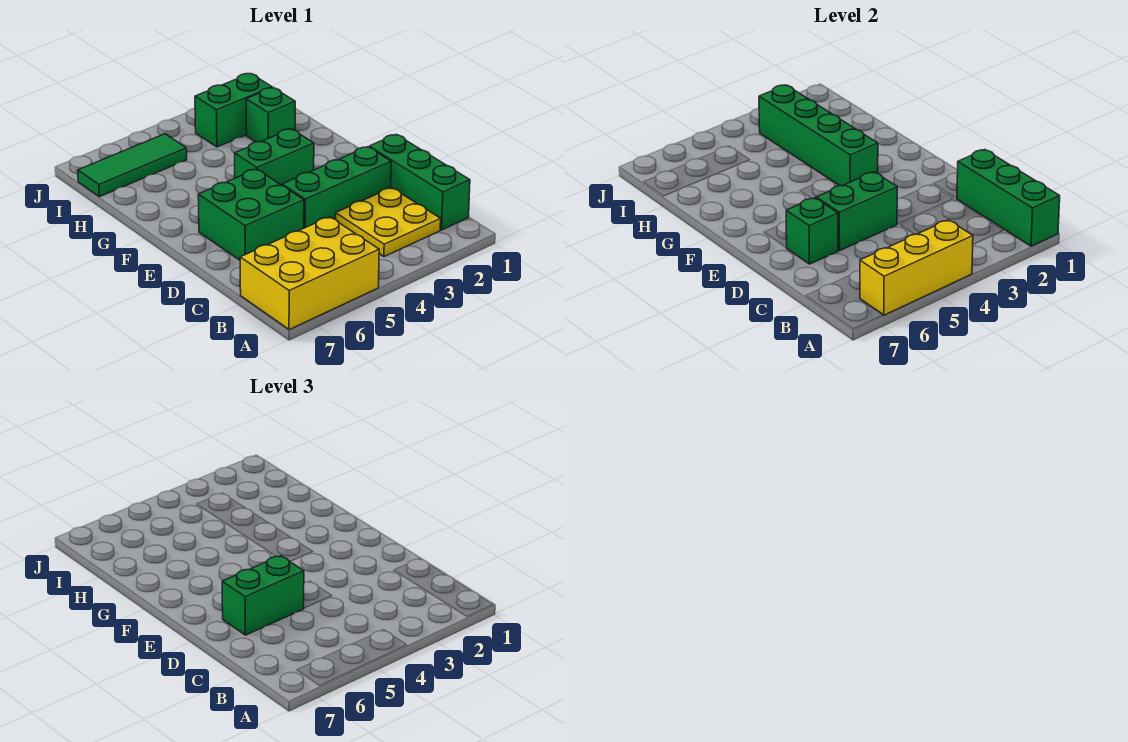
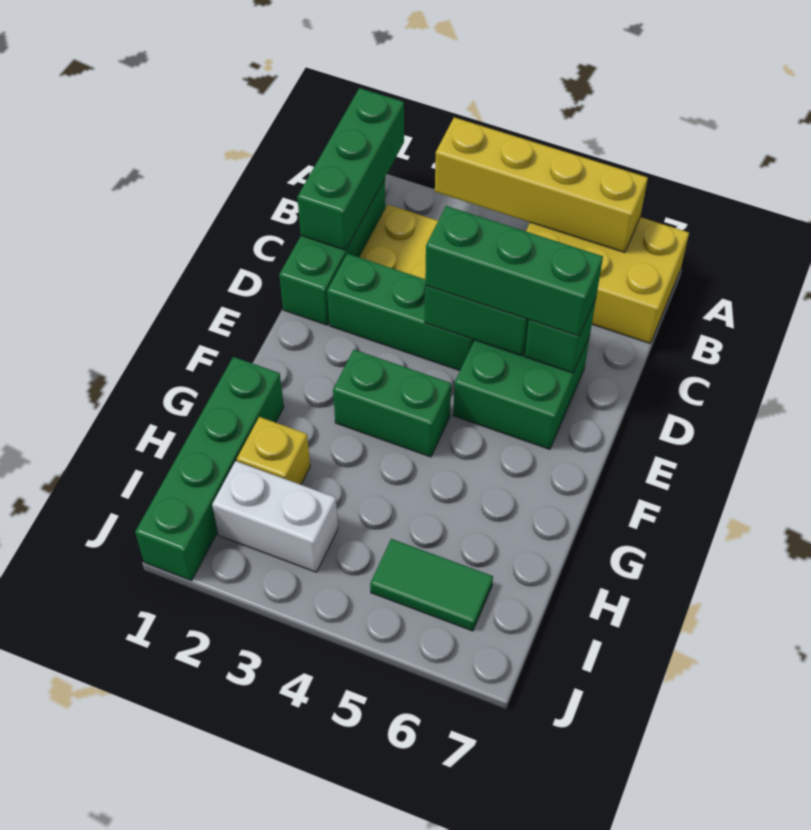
yellow brick A4:A6 level 2 -> yellow brick A3:A6 level 2
green brick D5:D6 level 3 -> green brick D4:D6 level 3
green brick F3:I3 level 2 -> green brick G1:J1 level 1
green brick H2 level 1 -> yellow brick H2 level 1
green brick I2:I3 level 1 -> white brick I2:I3 level 1
green tile I5:I7 level 1 -> green tile I5:I6 level 1

